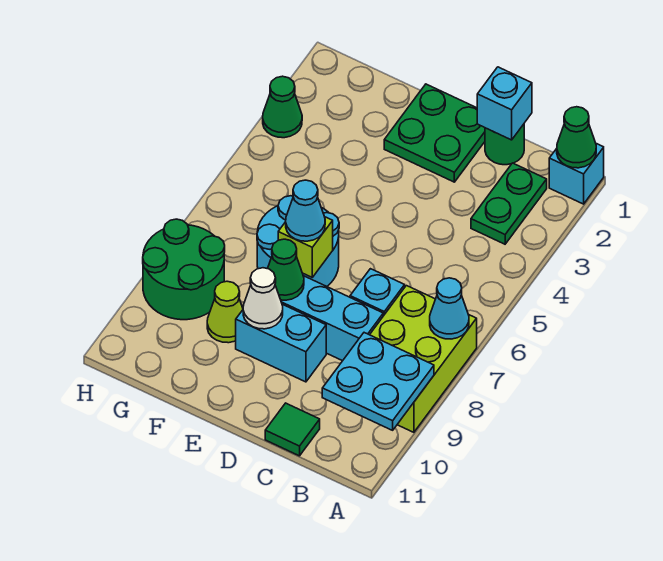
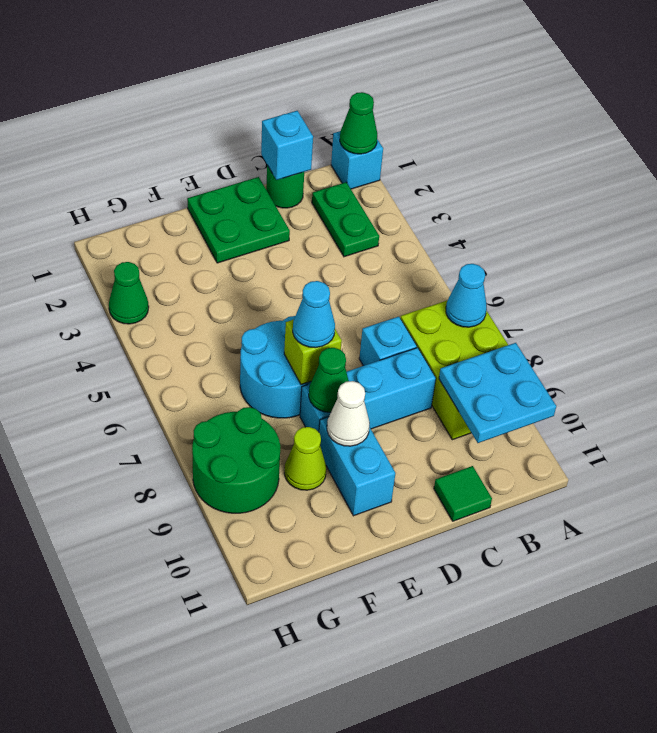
cyan brick D9:E9 level 1 -> cyan brick E9:E10 level 1

